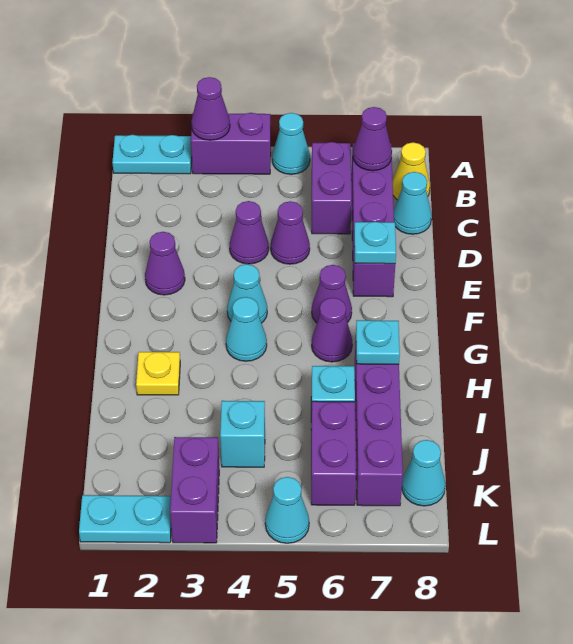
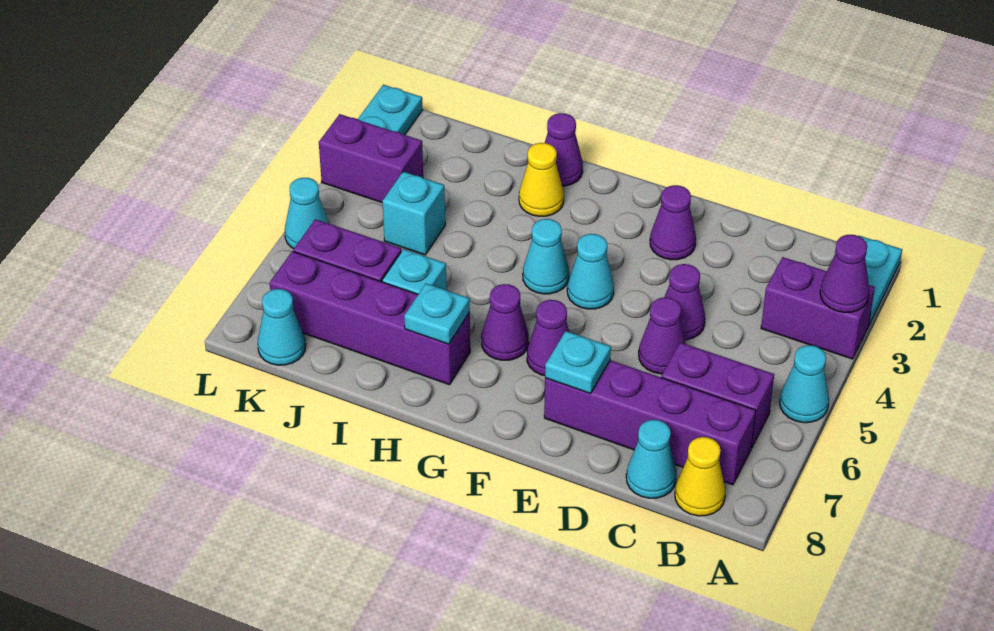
purple brick A3:A4 level 1 -> purple brick A3:B3 level 1
purple cone B7 level 2 -> purple cone H1 level 1
yellow plate H2 level 1 -> yellow cone H2 level 1

